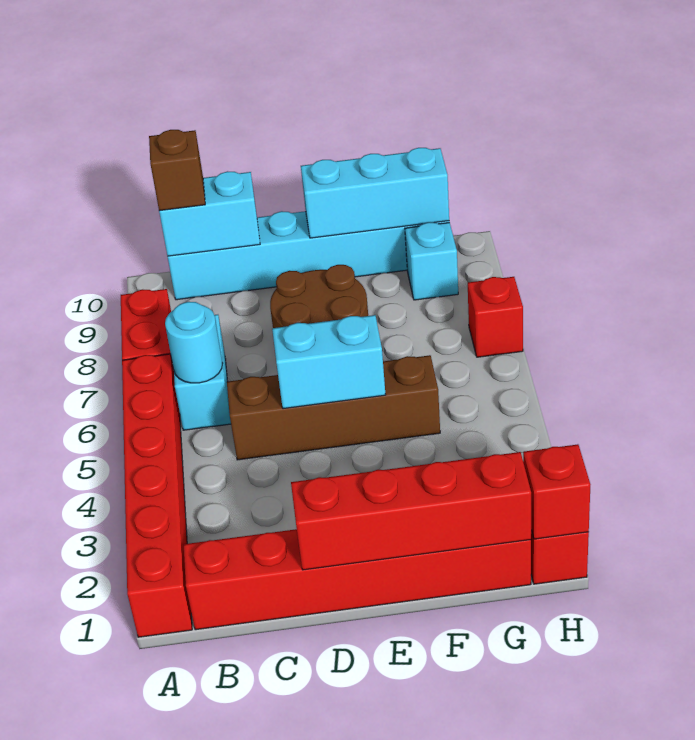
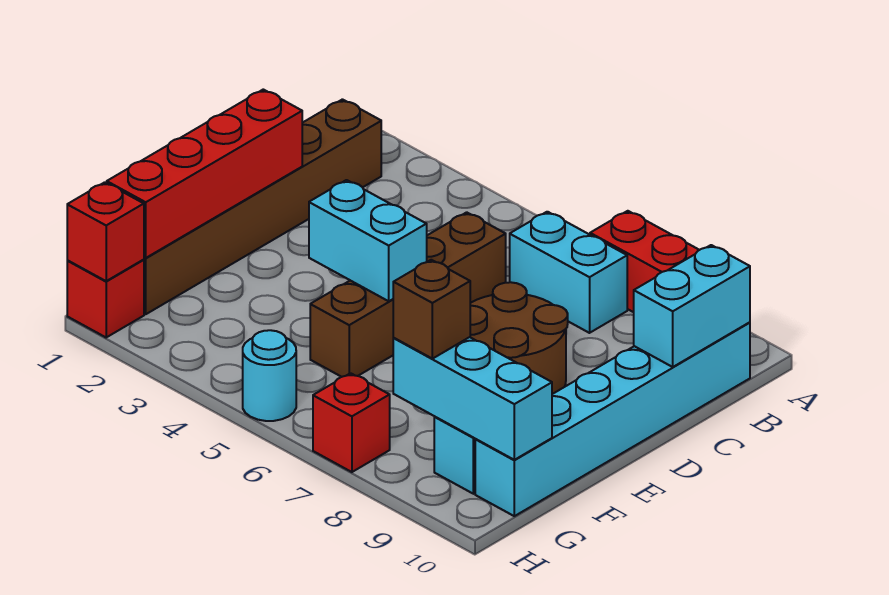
red brick A1:A6 level 1 -> none
red brick B1:G1 level 1 -> brown brick B1:G1 level 1
cyan round brick B6 level 2 -> cyan round brick H5 level 1
brown brick B10 level 3 -> brown brick G8 level 3
cyan brick D5:E5 level 2 -> cyan brick E4:E5 level 2
cyan brick E10:G10 level 2 -> cyan brick G8:G10 level 2

